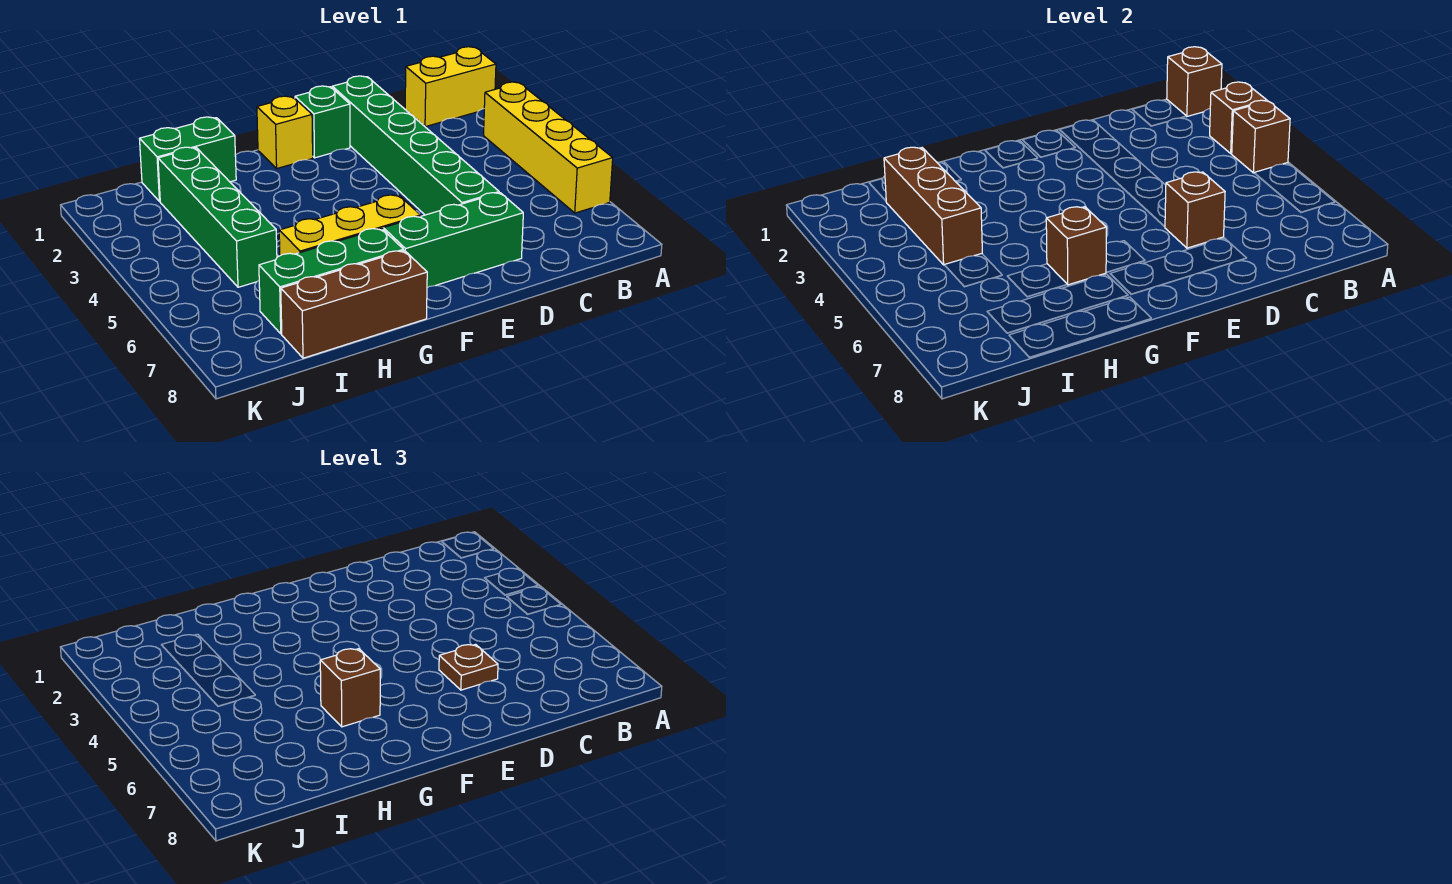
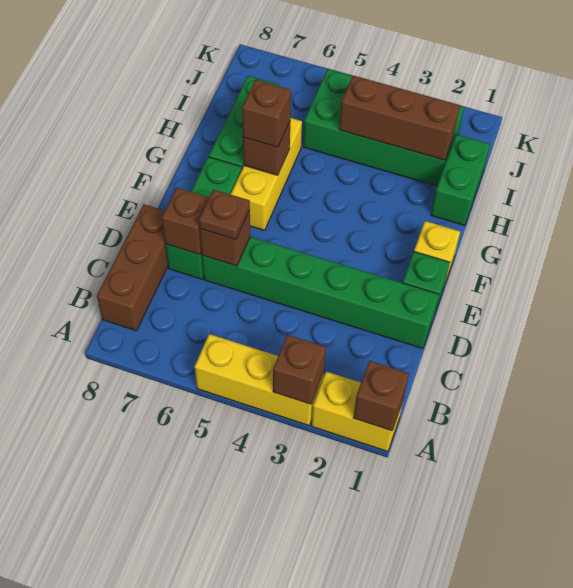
yellow brick A1:B1 level 1 -> yellow brick A1:A2 level 1
yellow brick A3:A6 level 1 -> yellow brick A3:A5 level 1
brown brick A4 level 2 -> brown brick D7 level 2
brown brick G8:I8 level 1 -> brown brick B8:D8 level 1
green brick I2:I5 level 1 -> green brick I2:J5 level 1

